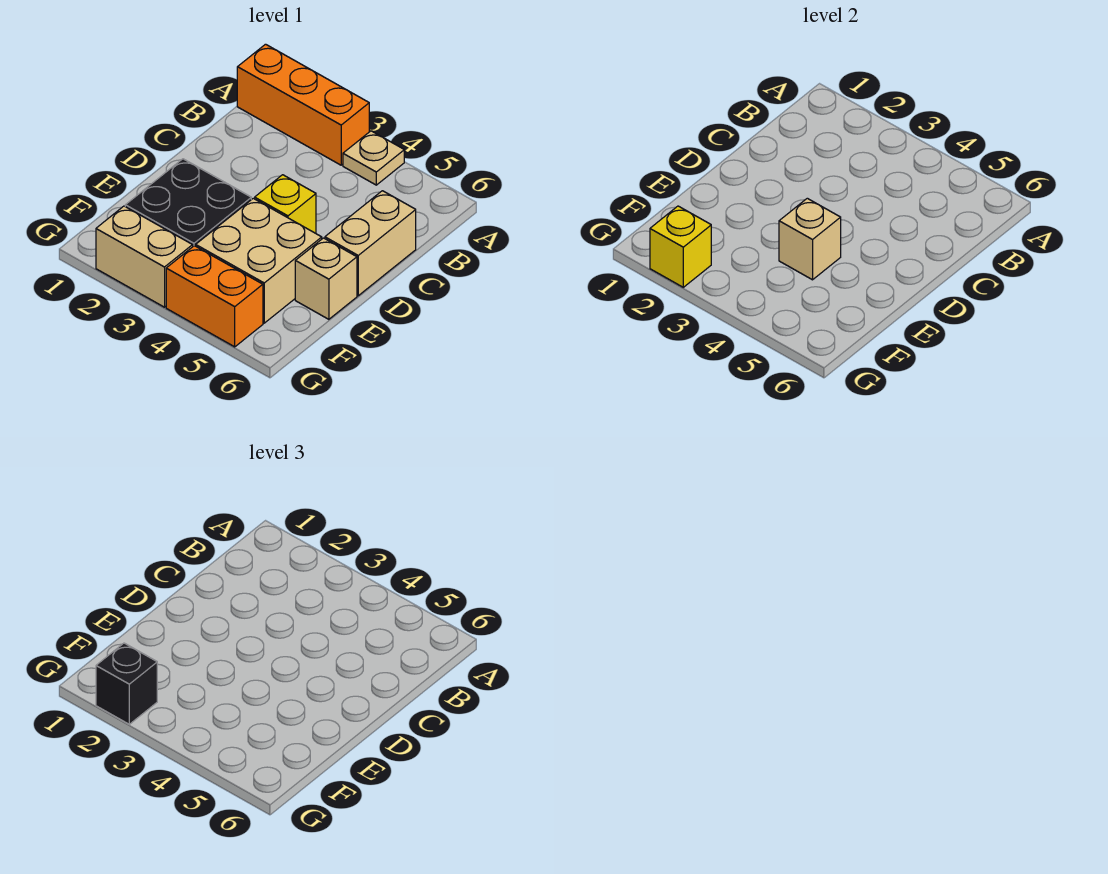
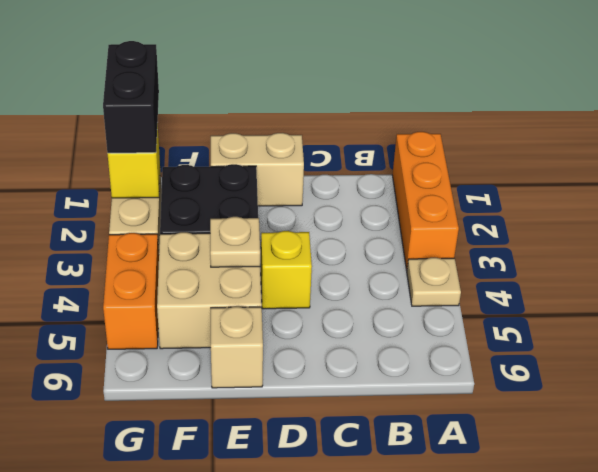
tan brick C6:D6 level 1 -> tan brick D1:E1 level 1
tan brick E4 level 2 -> tan plate E4 level 2
black brick G2 level 3 -> black brick G1:G2 level 3

